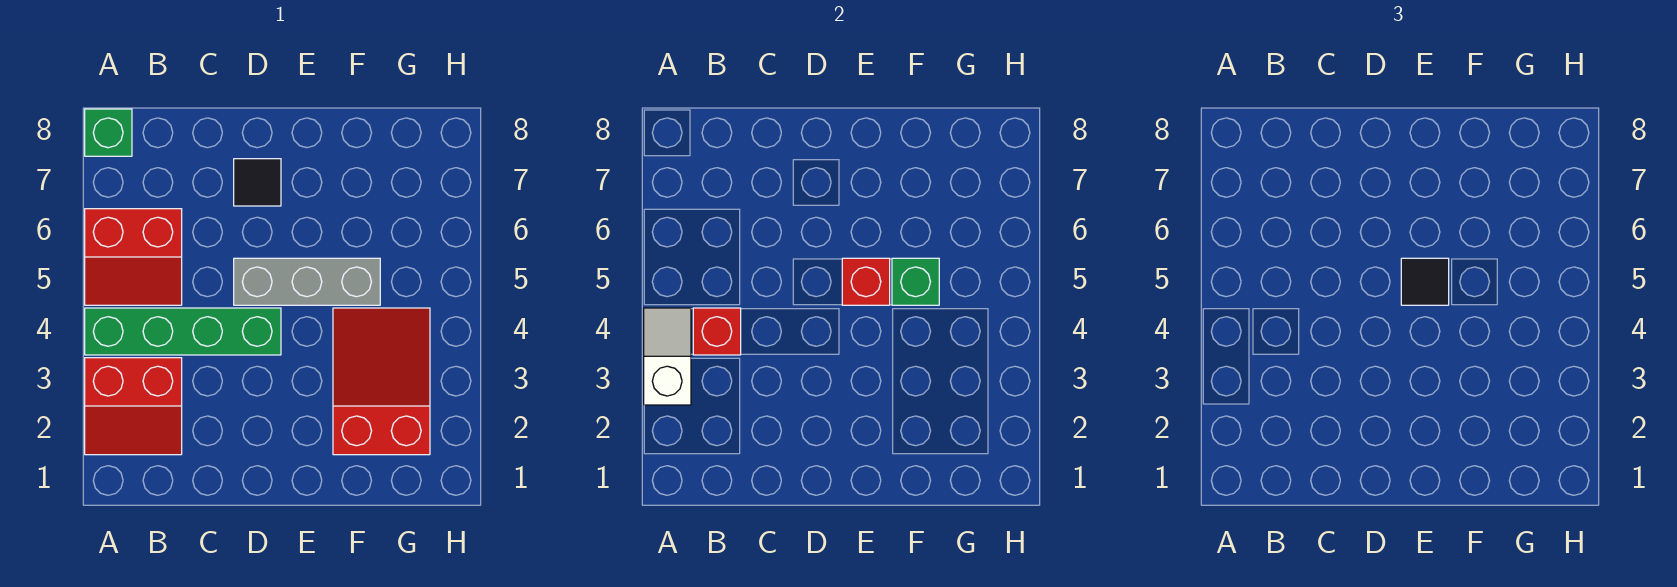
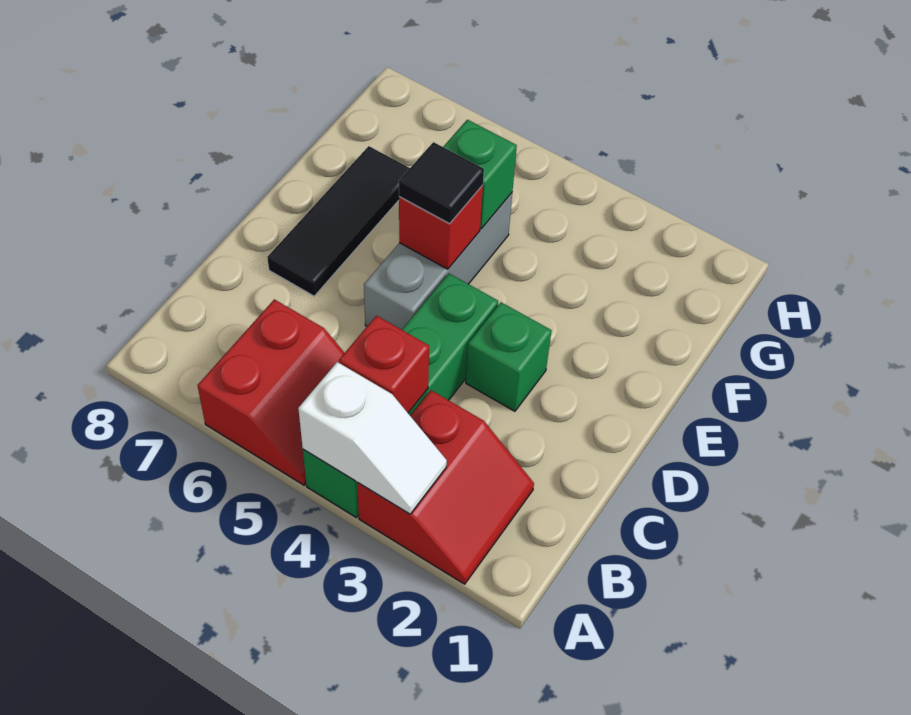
white slope A3:A4 level 2 top 3 -> white slope A3:A4 level 2 top 4
green brick A8 level 1 -> green brick D3 level 1
black tile D7 level 1 -> black tile D7:F7 level 1
red slope F2:G4 level 1 top 2 -> none

